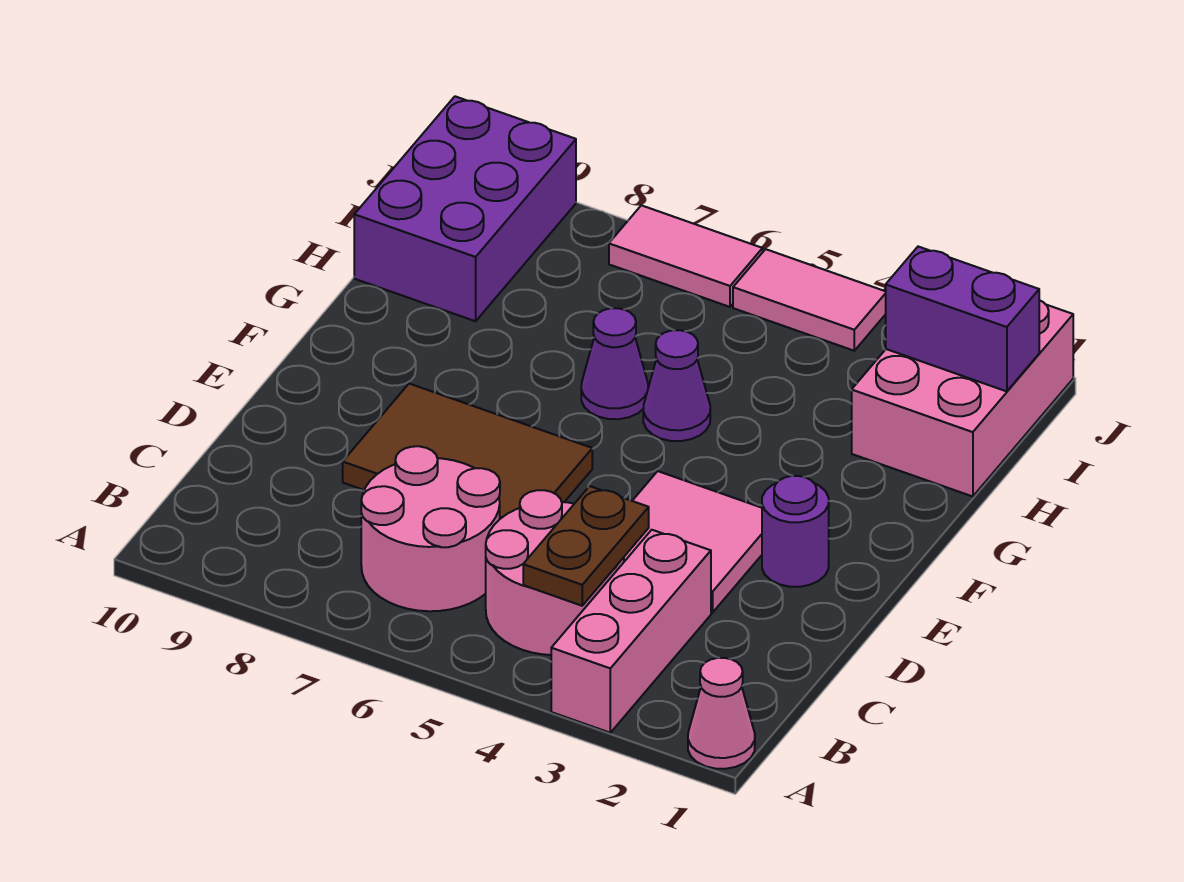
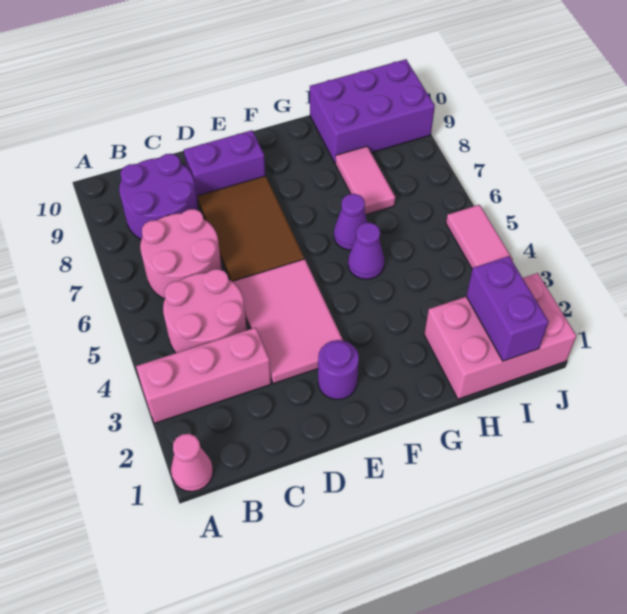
brown plate B4:C4 level 2 -> none
none -> purple round brick B8:C9 level 1
pink tile D3:E4 level 1 -> pink tile D3:E5 level 1
none -> purple brick D9:E9 level 1
pink tile J6:J7 level 1 -> pink tile H7:H8 level 1

